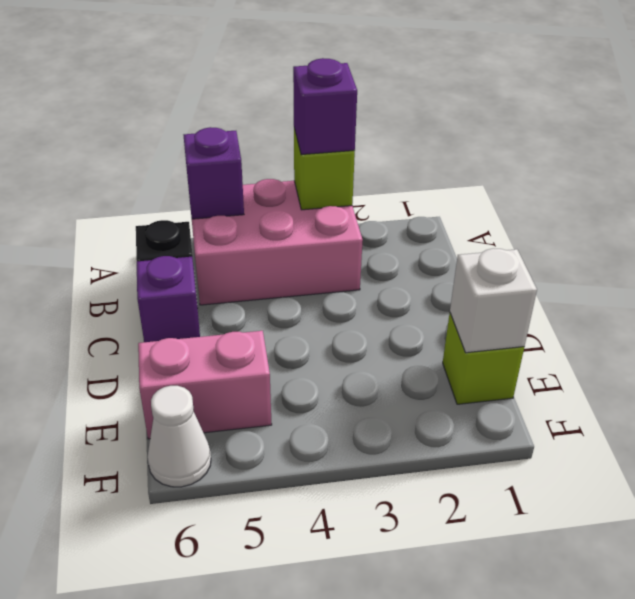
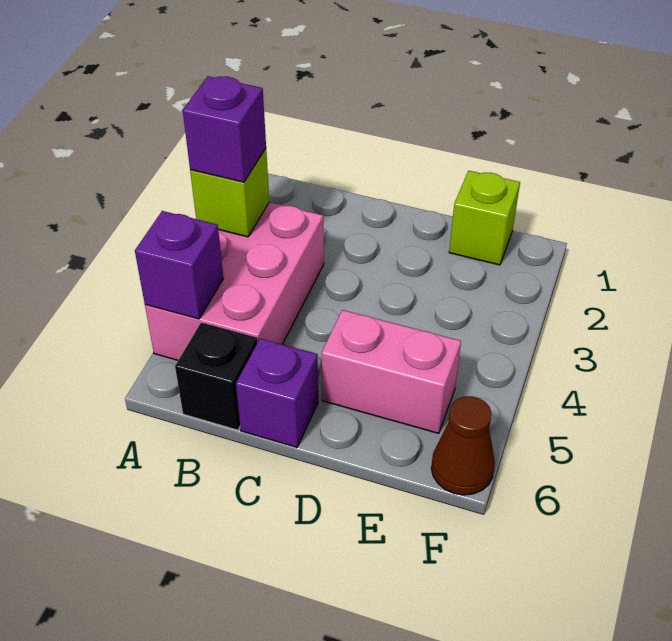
white brick E1 level 2 -> none
pink brick E5:E6 level 1 -> pink brick D5:E5 level 1
white cone F6 level 1 -> brown cone F6 level 1

